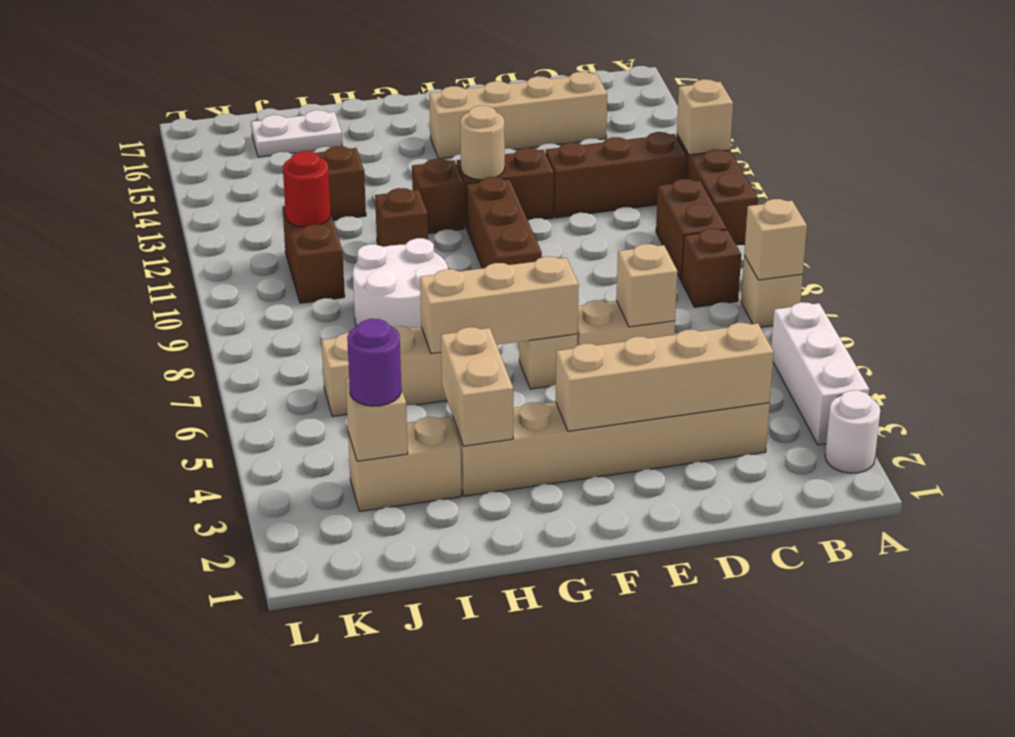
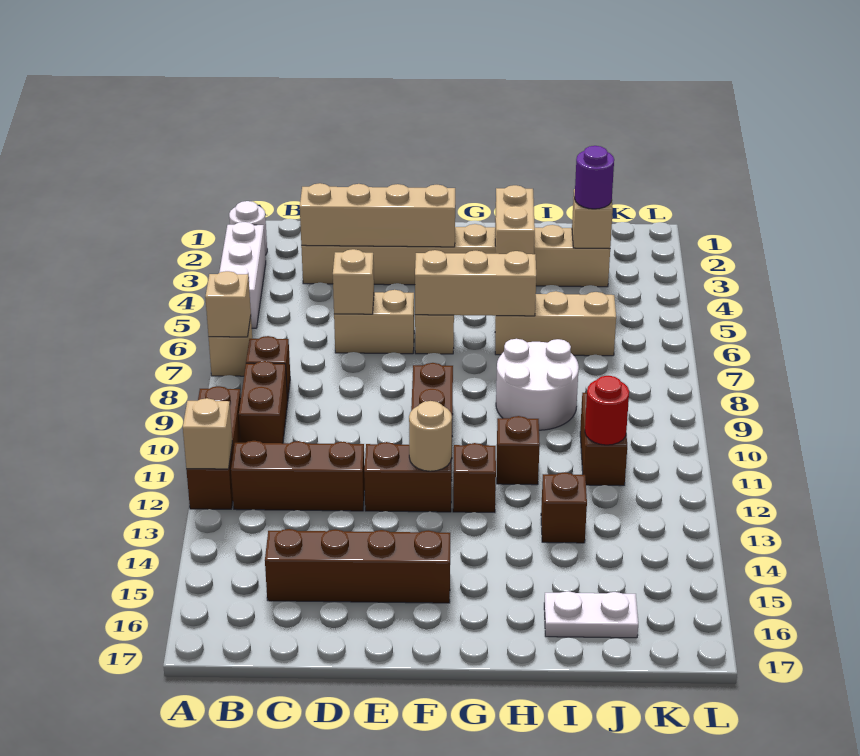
tan brick C15:F15 level 1 -> brown brick C15:F15 level 1

